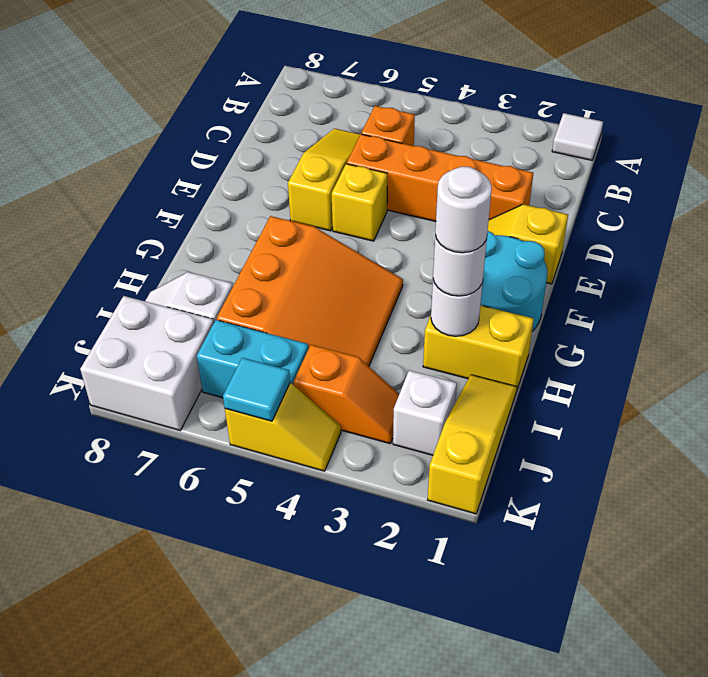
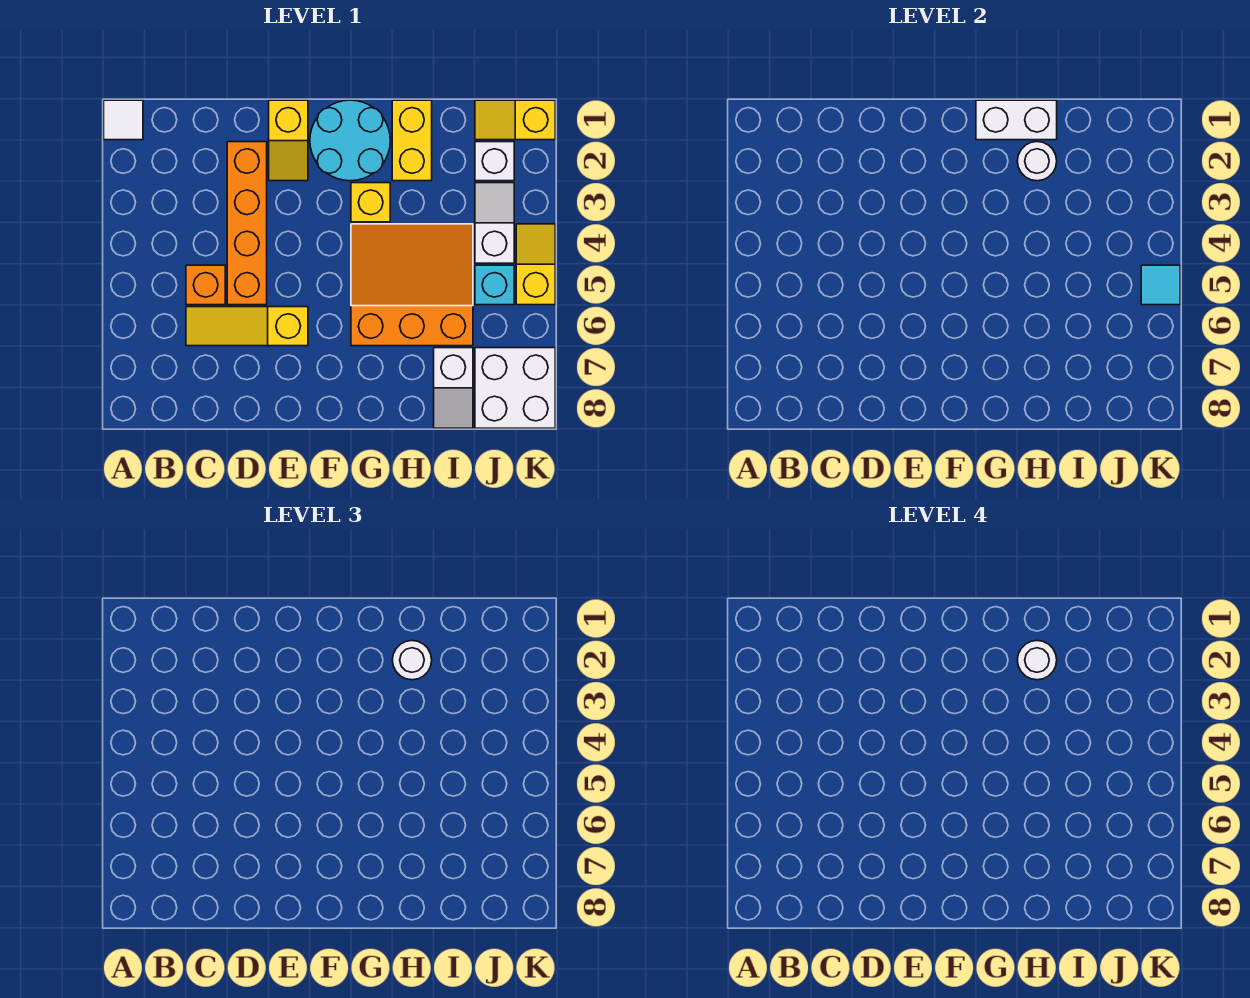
yellow brick E5 level 1 -> yellow brick G3 level 1
none -> white brick G1:H1 level 2
yellow slope I1:K1 level 1 top K -> yellow slope J1:K1 level 1 top K
orange slope J3:J4 level 1 top 4 -> white slope J3:J4 level 1 top 4
cyan brick J5:J6 level 1 -> cyan brick J5 level 1

